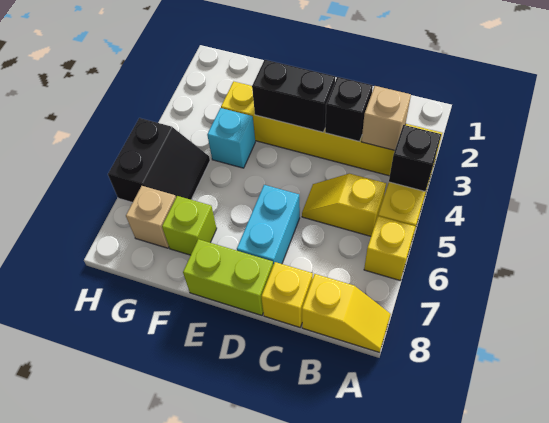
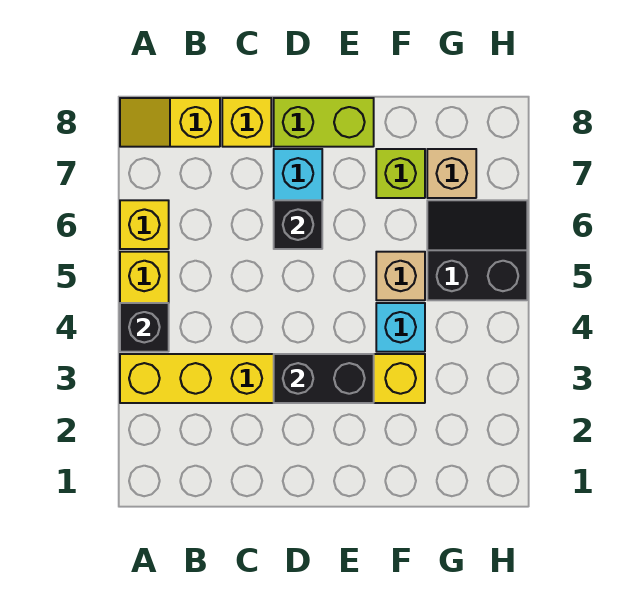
tan brick B3 level 2 -> tan brick F5 level 1
yellow slope B5:C5 level 1 top B -> none
black brick C3 level 2 -> black brick D6 level 2
black slope G5:H6 level 1 top H -> black slope G5:H6 level 1 top 5

